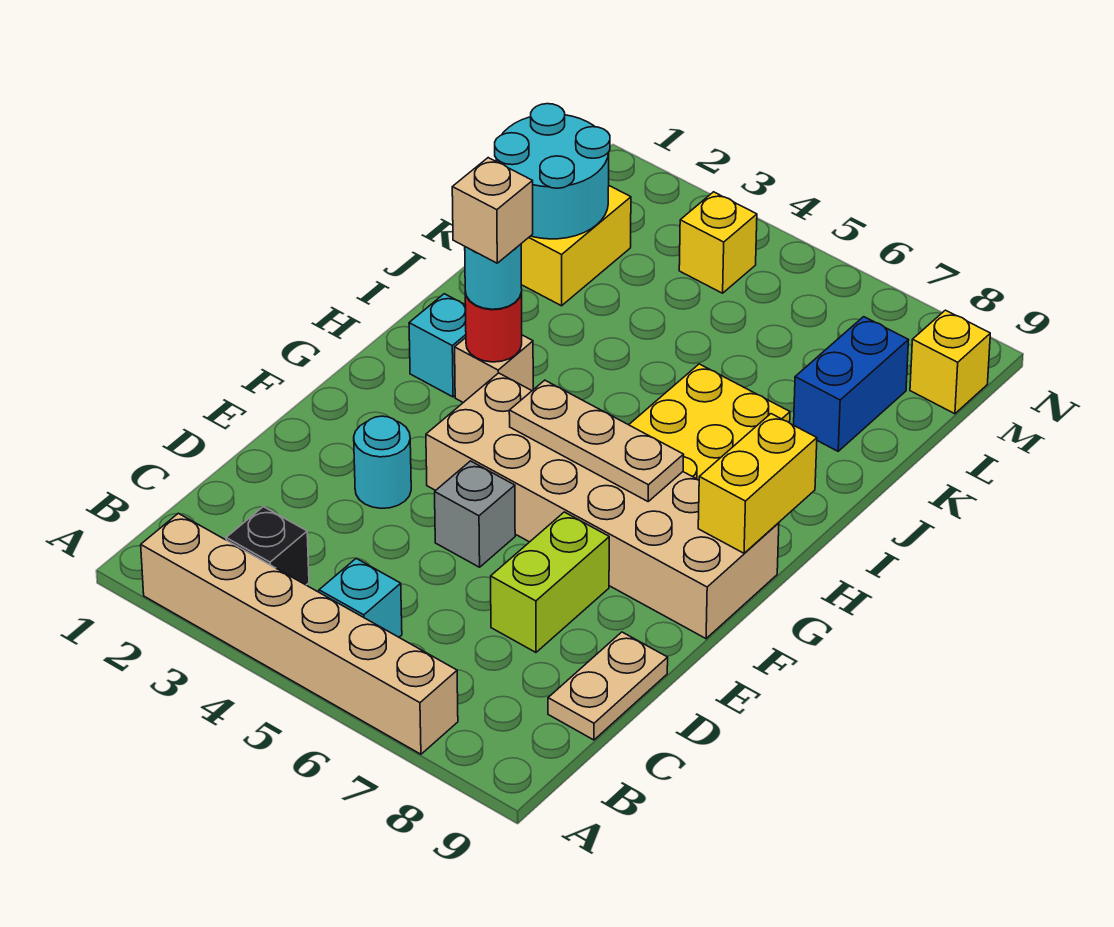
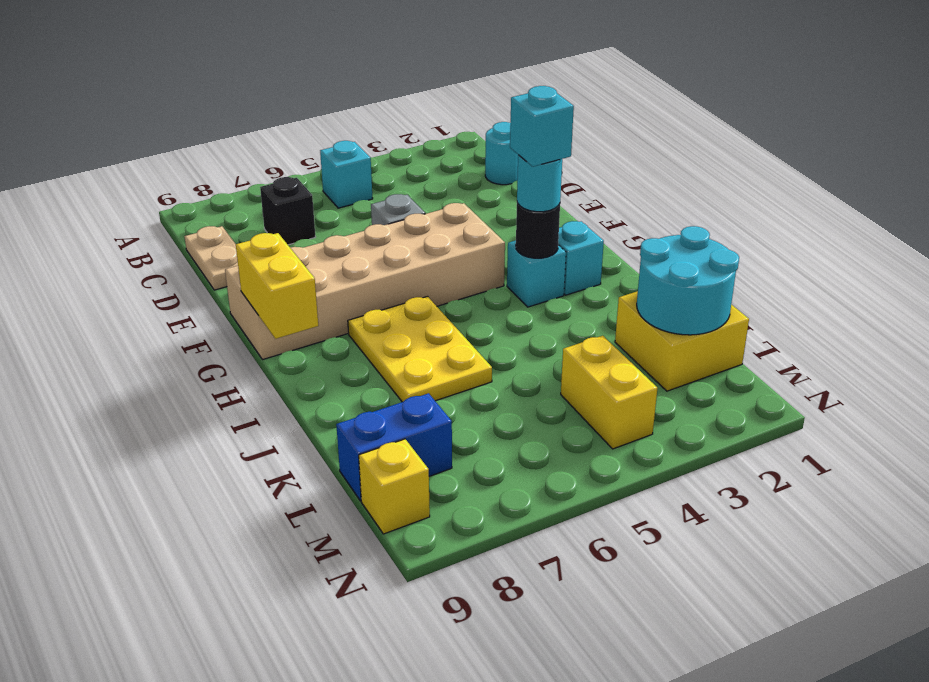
tan brick A2:A7 level 1 -> none
black brick B3 level 1 -> black brick C7 level 1
lime brick D7:E7 level 1 -> none
cyan round brick E3 level 1 -> cyan round brick C1 level 1
tan plate G5:G7 level 2 -> none
tan brick H3 level 1 -> cyan brick H3 level 1
red round brick H3 level 2 -> black round brick H3 level 2
tan brick H3 level 4 -> cyan brick H3 level 4
blue brick K8:L8 level 1 -> blue brick L8:L9 level 1
yellow brick M4 level 1 -> yellow brick L4:M4 level 1

